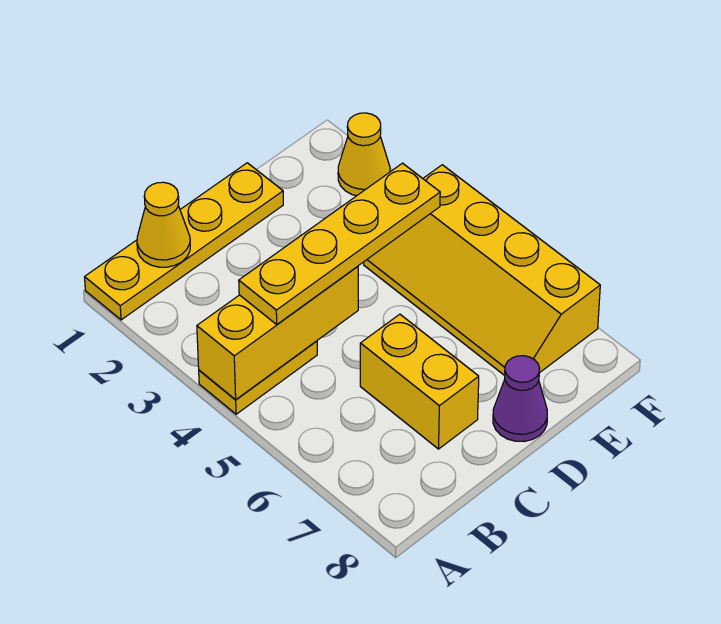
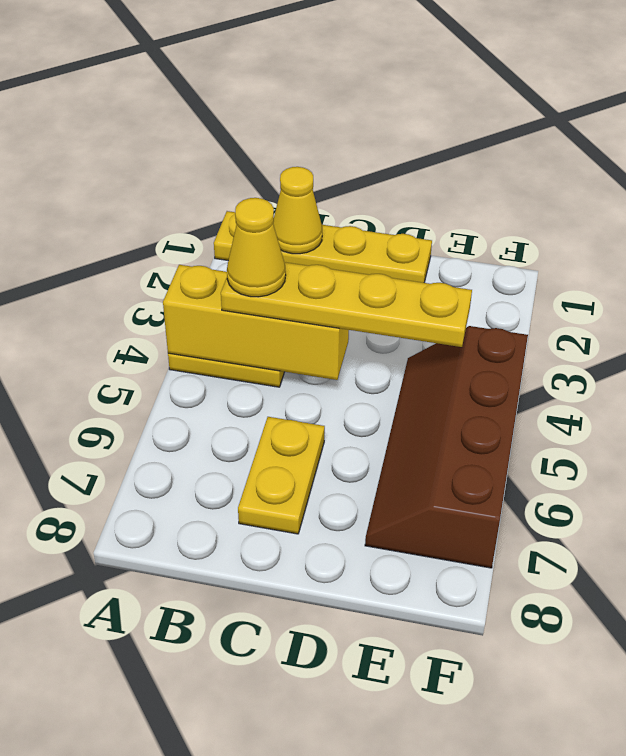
yellow brick C6:C7 level 1 -> yellow plate C6:C7 level 1
purple cone D8 level 1 -> none
yellow slope E4:F7 level 1 top F -> brown slope E4:F7 level 1 top F
yellow cone F2 level 1 -> yellow cone B4 level 4

